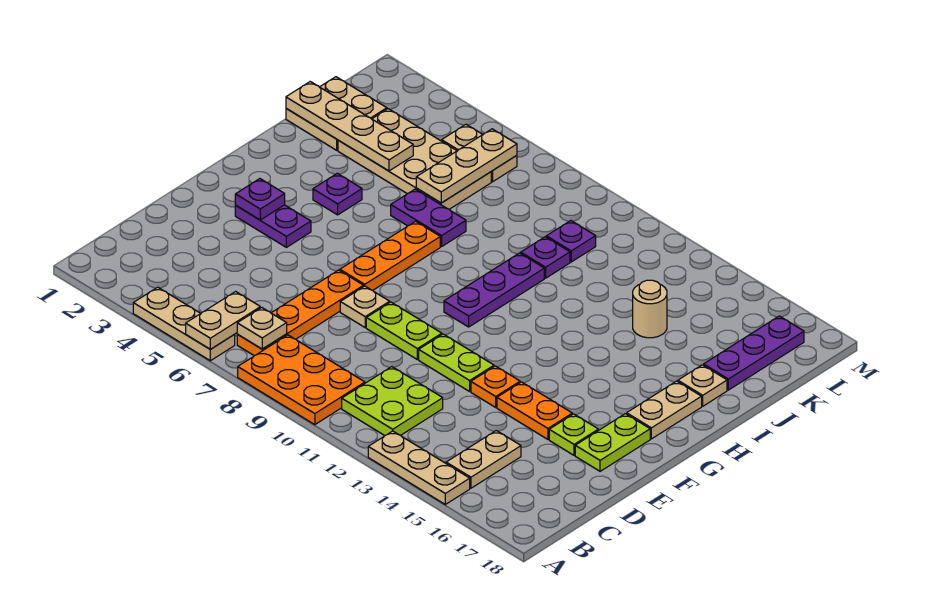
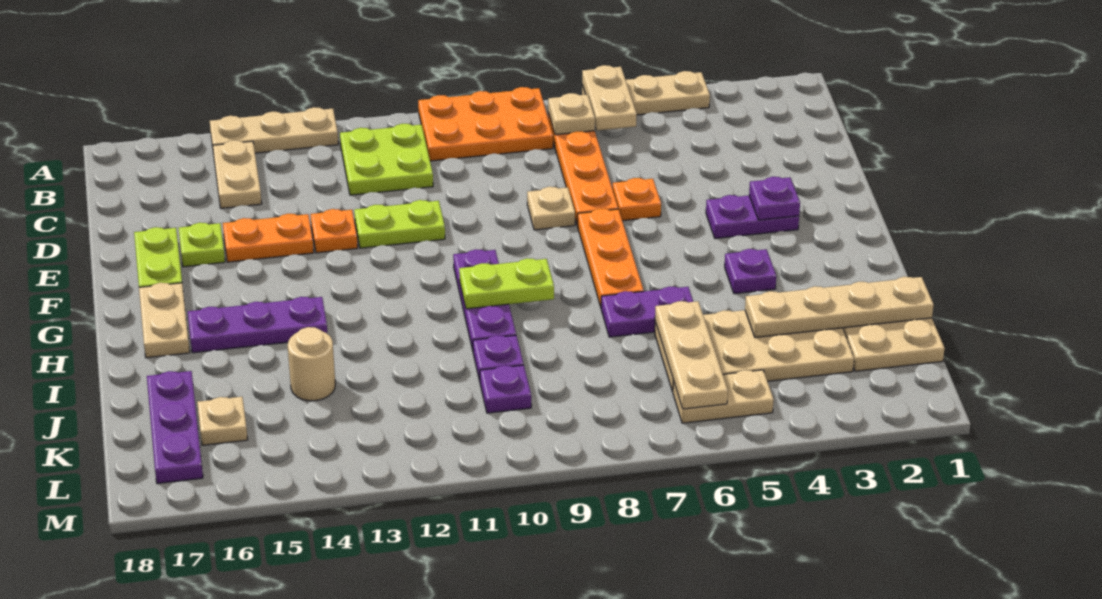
none -> orange plate E6 level 1
lime plate E9:E10 level 1 -> lime plate H9:H10 level 2
none -> purple plate H14:H16 level 1
tan plate I17 level 1 -> tan plate K16 level 1

